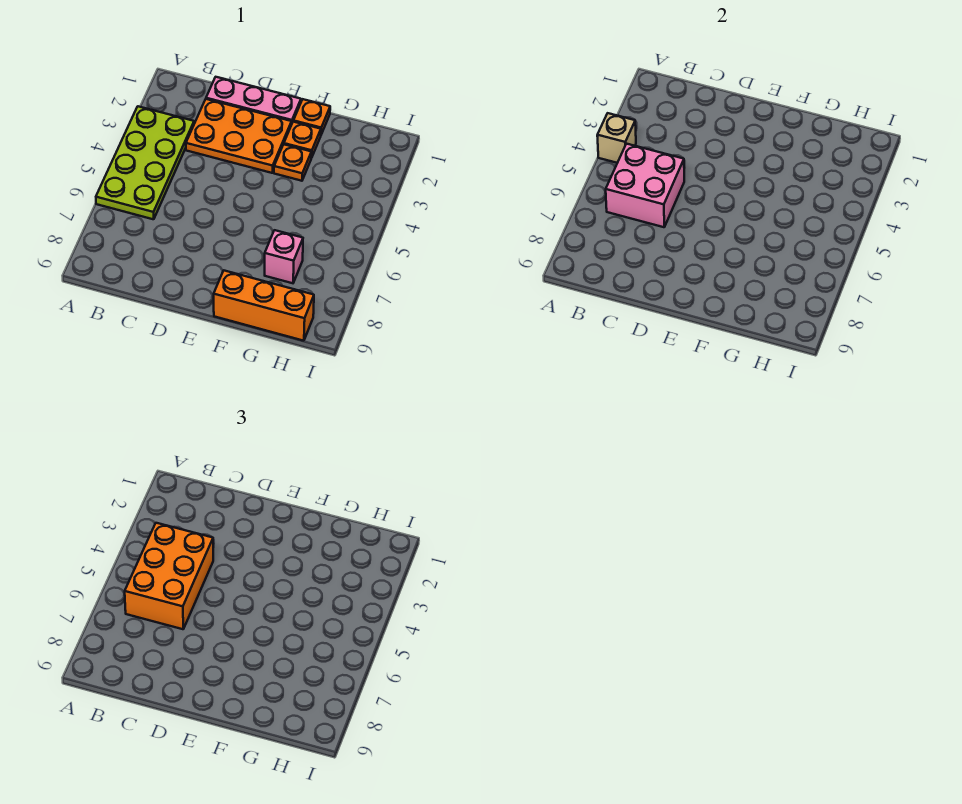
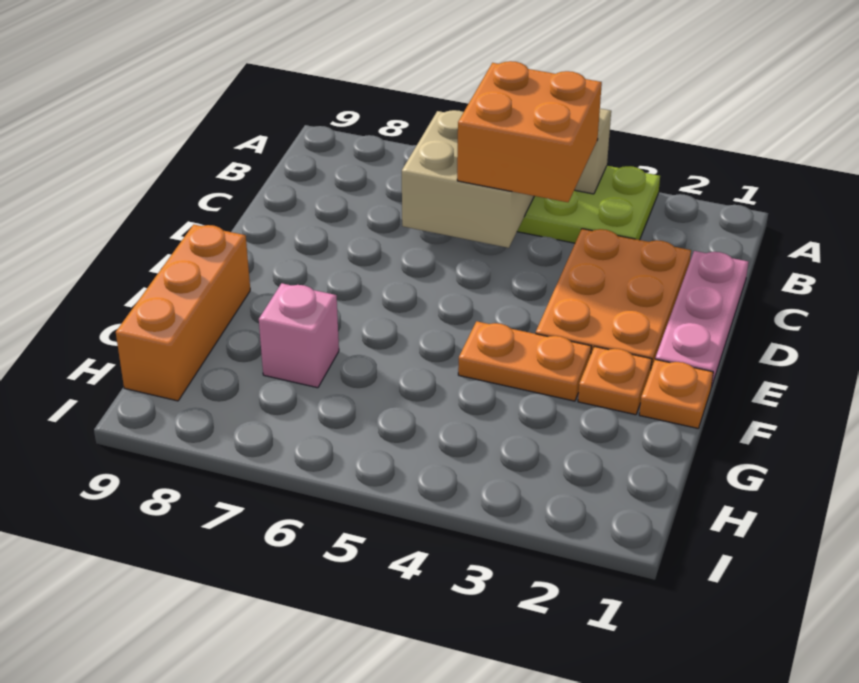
orange brick B4:C6 level 3 -> orange brick B4:C5 level 3
pink brick B5:C6 level 2 -> tan brick B5:C6 level 2
orange plate F3 level 1 -> orange plate F3:F4 level 1

